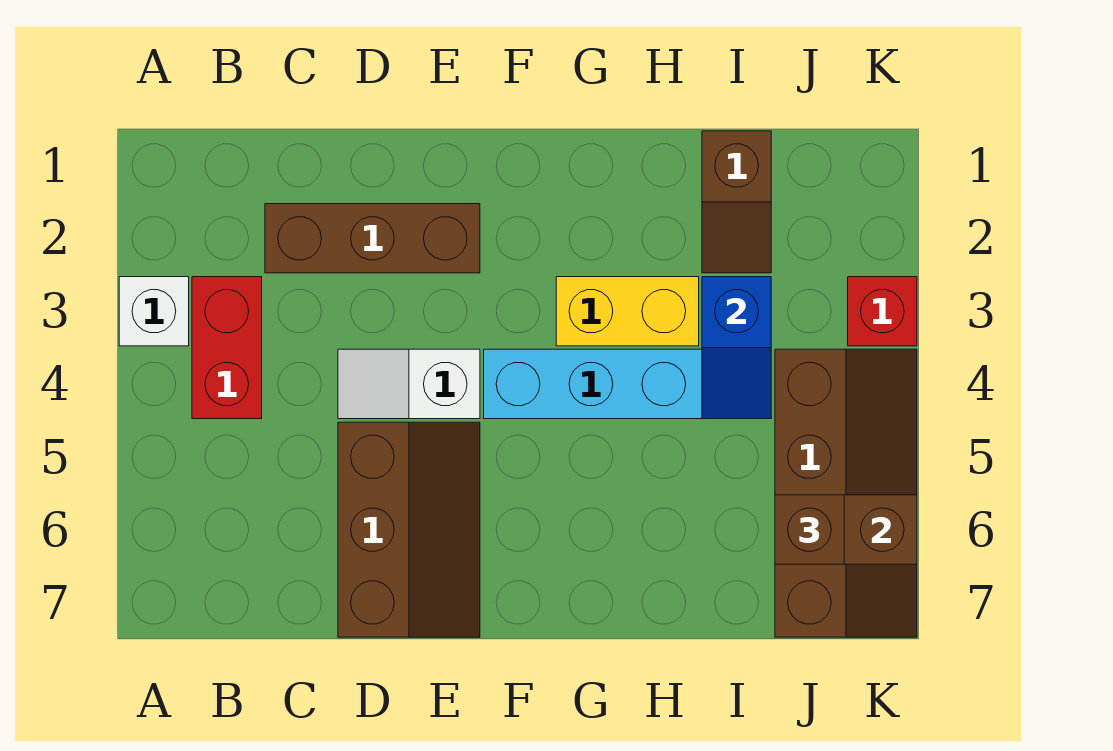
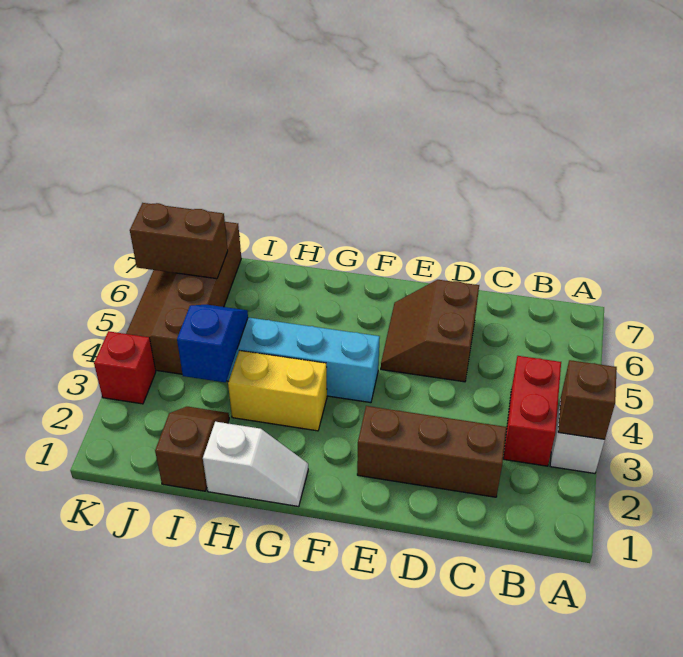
white slope D4:E4 level 1 top E -> white slope G1:H1 level 1 top H
brown slope D5:E7 level 1 top D -> brown slope D5:E6 level 1 top D
brown brick J6 level 3 -> brown brick A3 level 2

